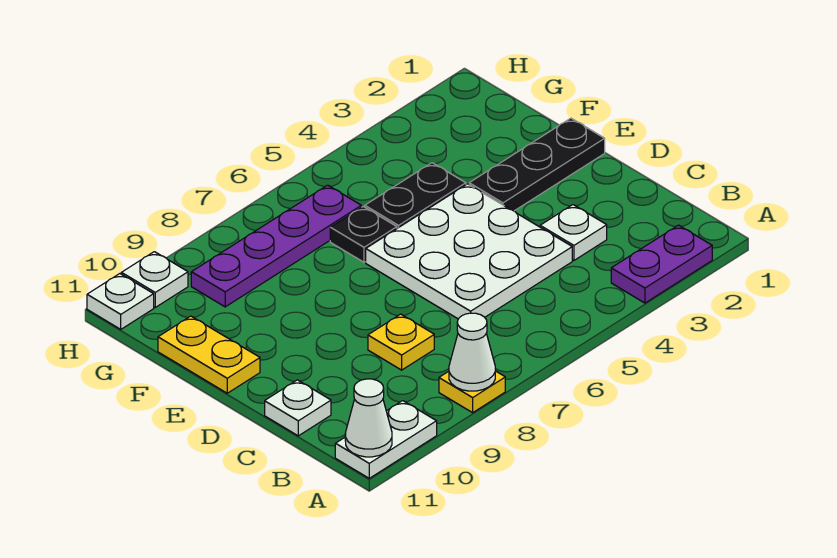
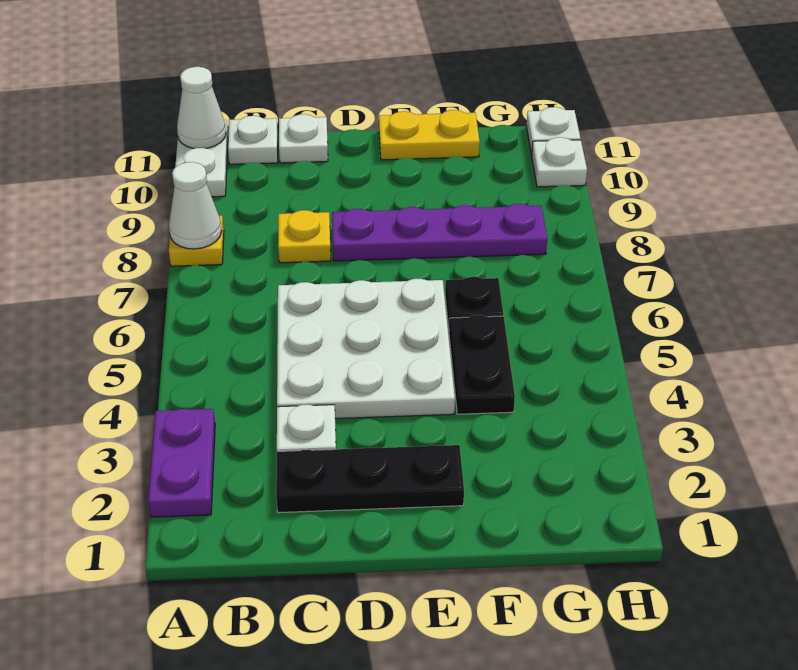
none -> white plate B11 level 1
black plate E1:E3 level 1 -> black plate C2:E2 level 1
purple plate G6:G9 level 1 -> purple plate D8:G8 level 1

